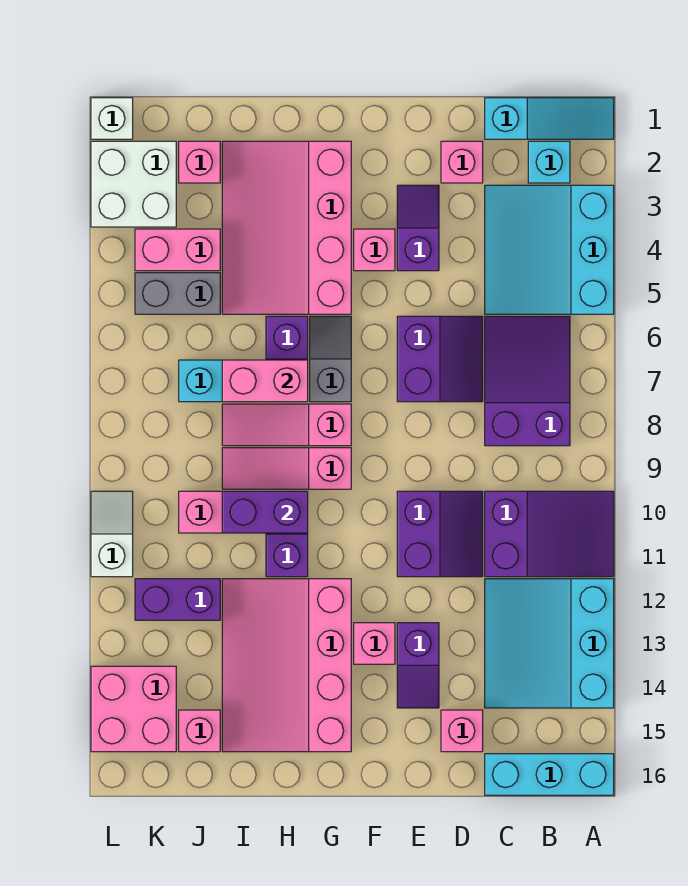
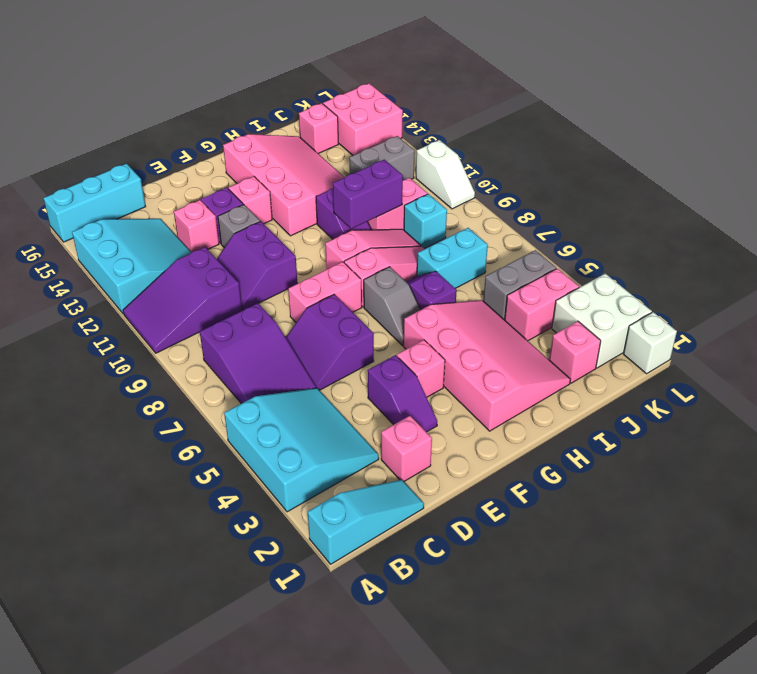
cyan slope A1:C1 level 1 top C -> cyan slope A1:C1 level 1 top A
cyan brick B2 level 1 -> cyan brick J9 level 1
pink brick D15 level 1 -> pink brick D13 level 1
none -> grey brick E12 level 1
pink brick H7:I7 level 2 -> pink brick E8:F8 level 1
purple brick J12:K12 level 1 -> grey brick J12:K12 level 1

